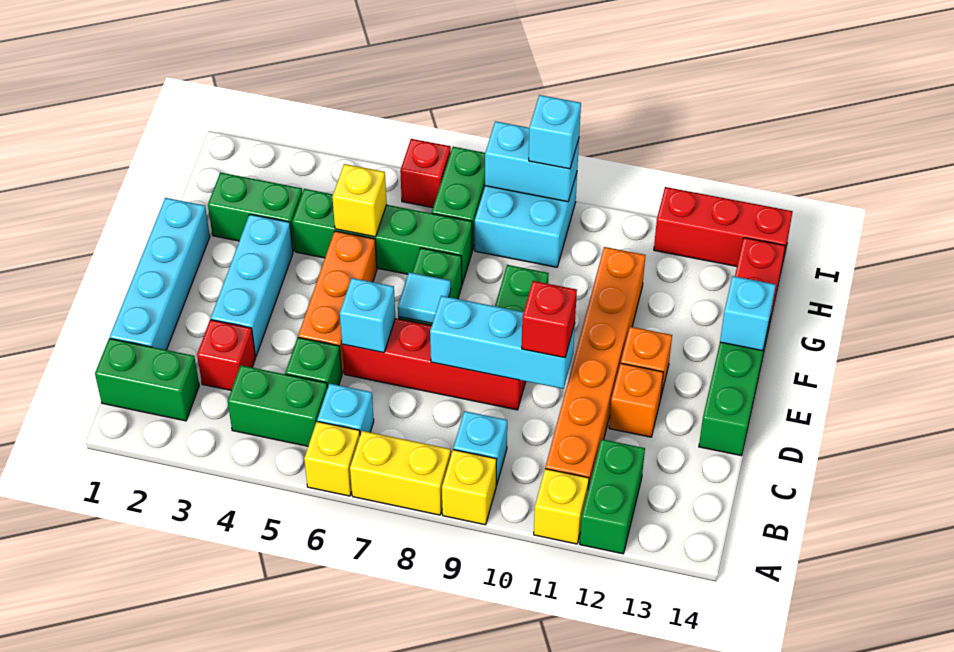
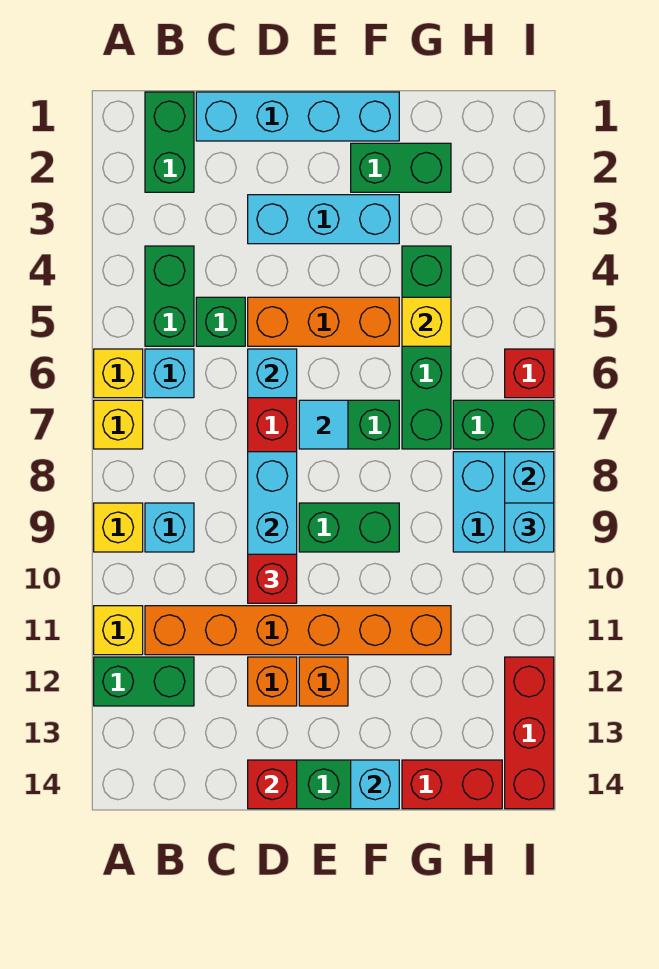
yellow brick A7:A8 level 1 -> yellow brick A7 level 1
red brick C3 level 1 -> red brick D14 level 2
green brick G2:G3 level 1 -> green brick F2:G2 level 1

